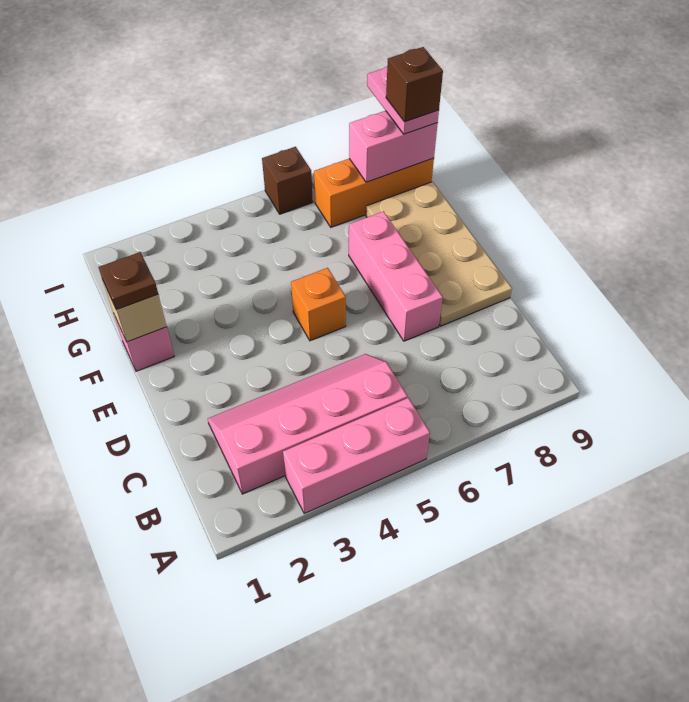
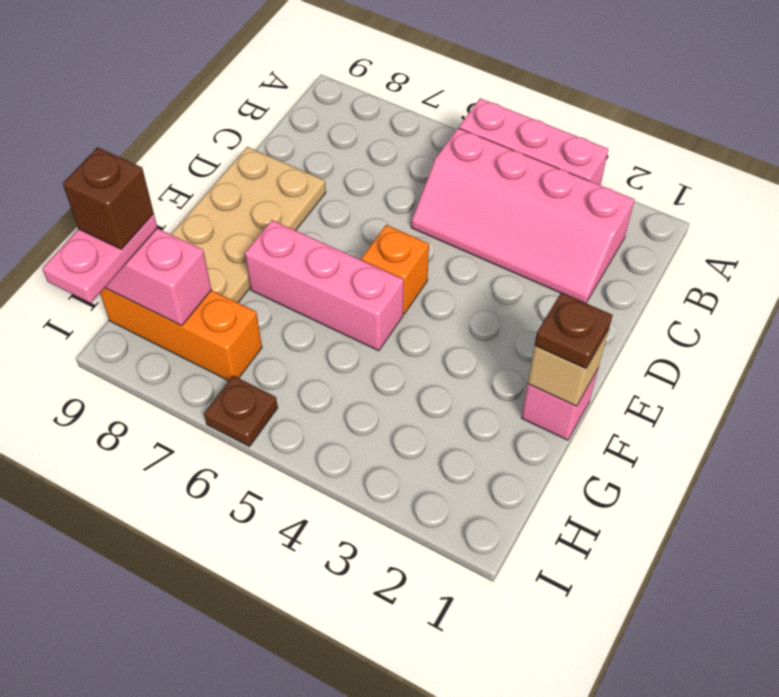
pink brick D7:F7 level 1 -> pink brick F5:F7 level 1
brown brick I6 level 1 -> brown plate I6 level 1

